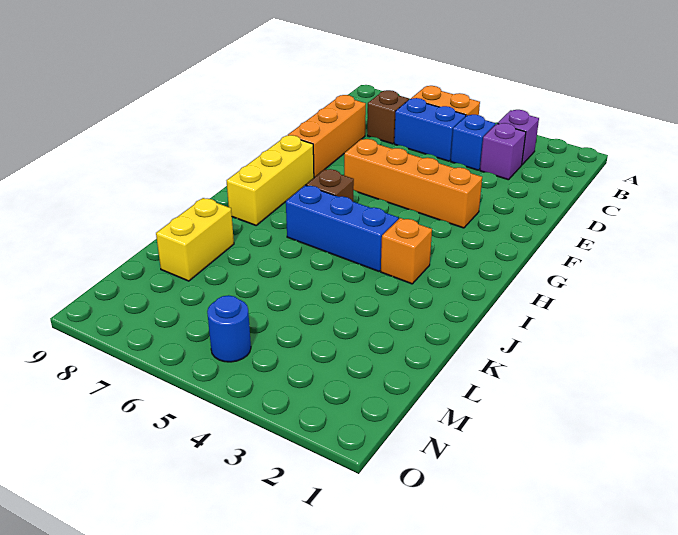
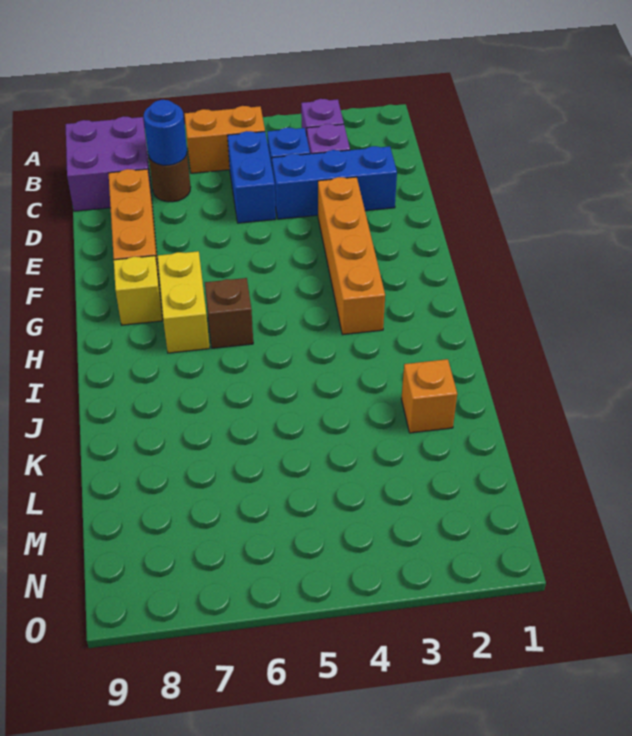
none -> purple brick B8:C9 level 1
blue brick C5:C6 level 1 -> blue brick C5:D5 level 1
brown brick C7 level 1 -> brown round brick C7 level 1
orange brick F3:F6 level 1 -> orange brick E3:H3 level 1
yellow brick G8:I8 level 1 -> yellow brick G8 level 1
orange brick I3 level 1 -> orange brick K2 level 1
blue brick I4:I6 level 1 -> blue brick D2:D4 level 1
yellow brick K8:L8 level 1 -> yellow brick G7:H7 level 1
blue round brick N5 level 1 -> blue round brick C7 level 2

